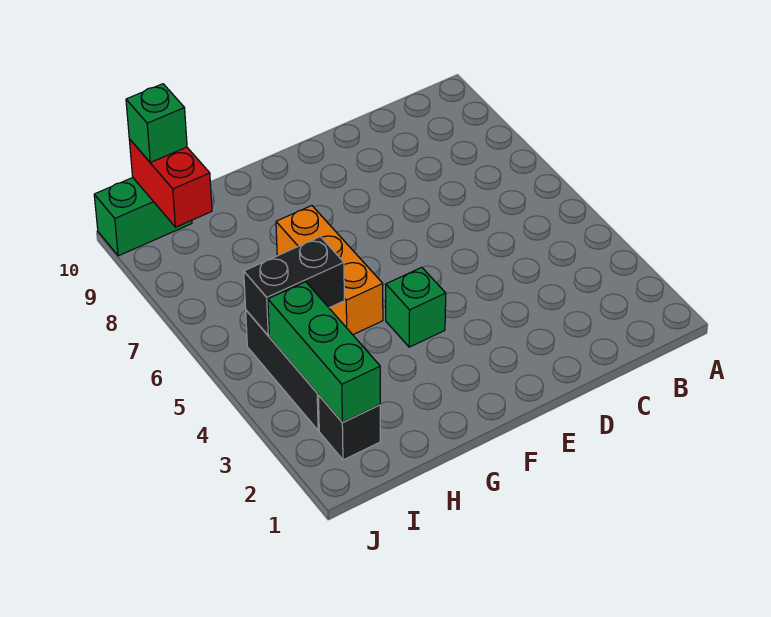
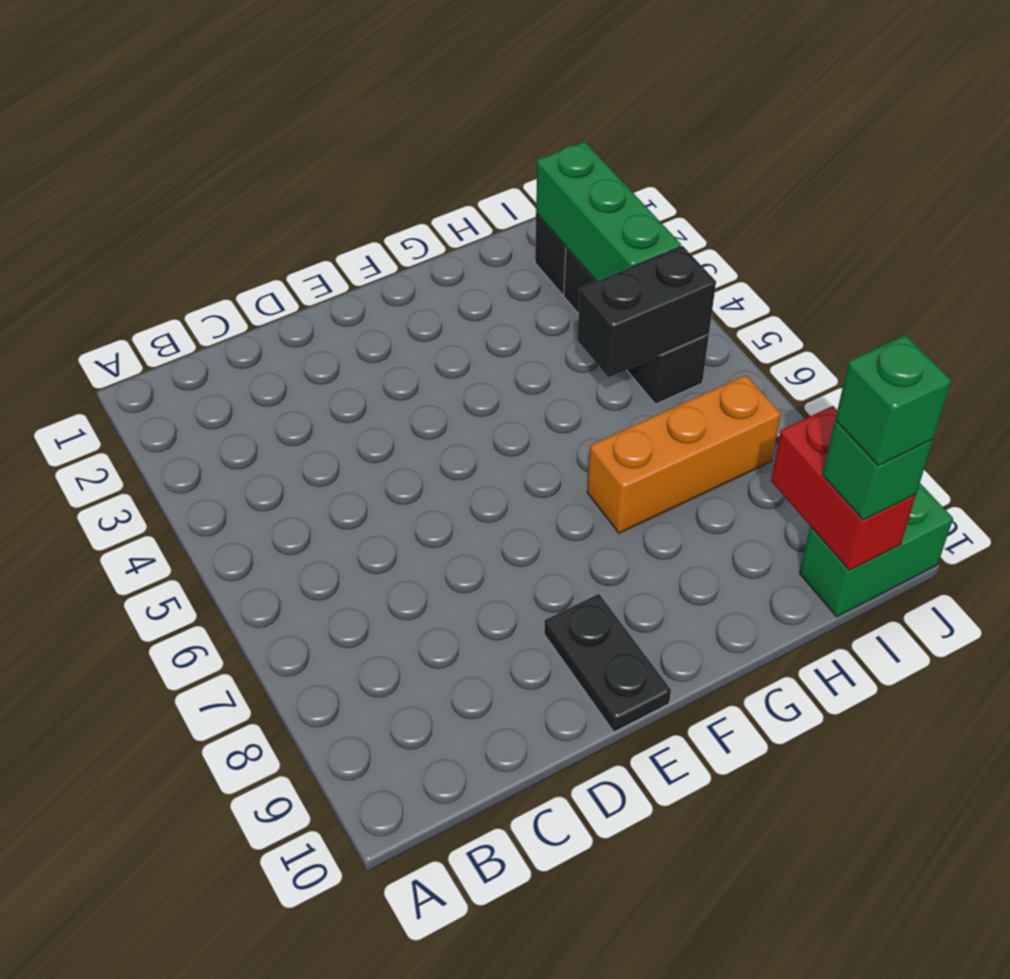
none -> black plate E9:E10 level 1
green brick F4 level 1 -> green brick I10 level 4
orange brick G5:G7 level 1 -> orange brick G7:I7 level 1

